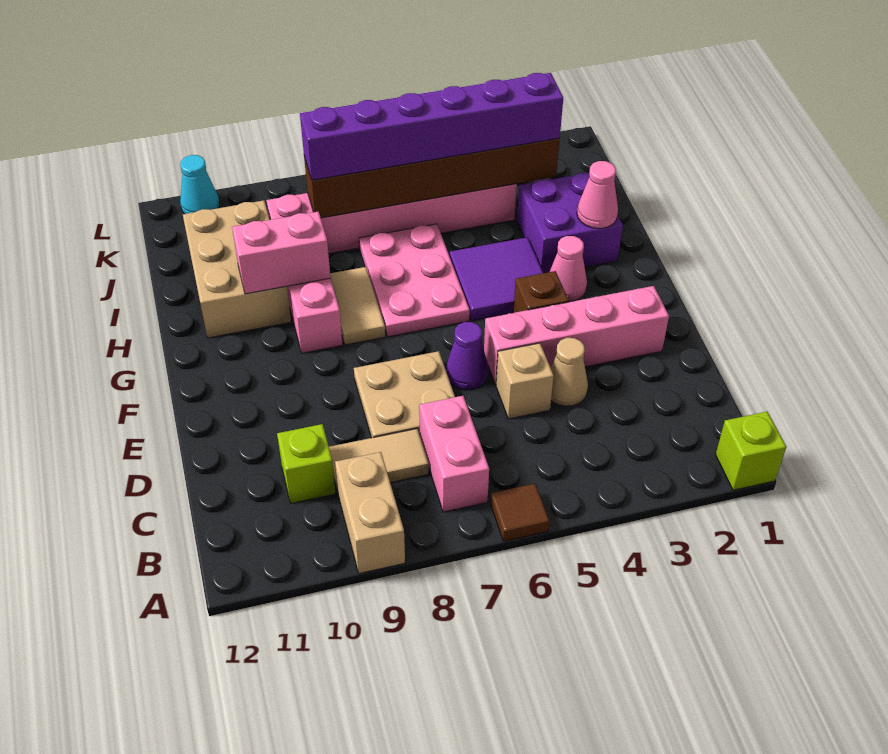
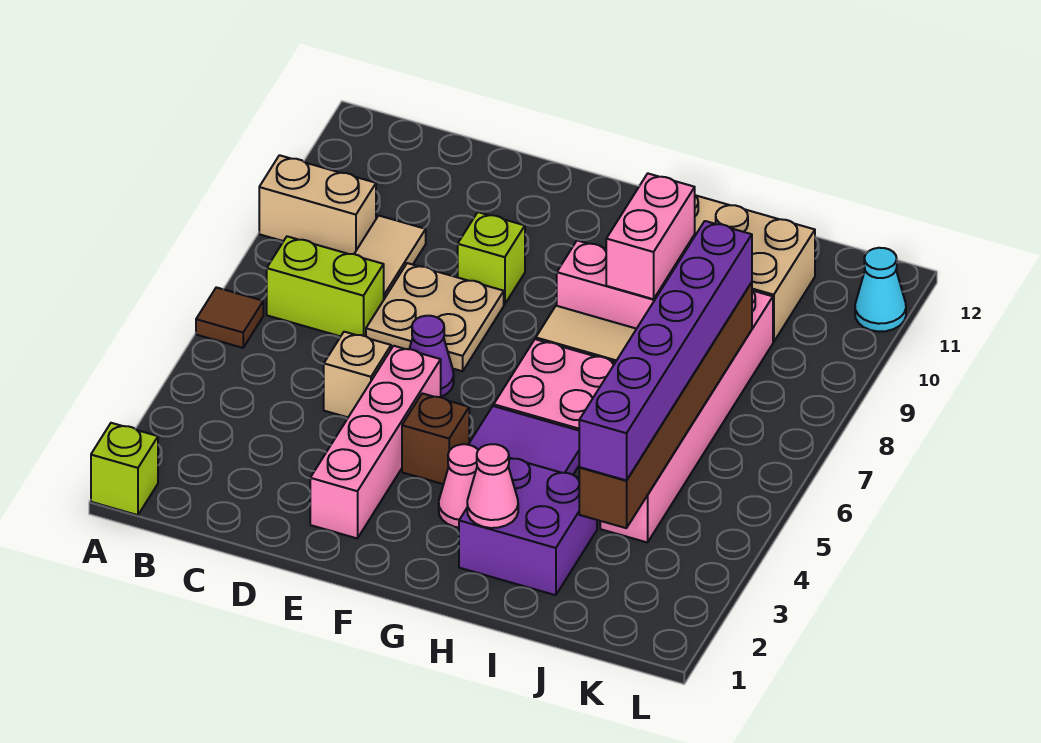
pink brick B7:C7 level 1 -> lime brick B7:C7 level 1
lime brick C10 level 1 -> lime brick E9 level 1
tan cone D4 level 1 -> none

